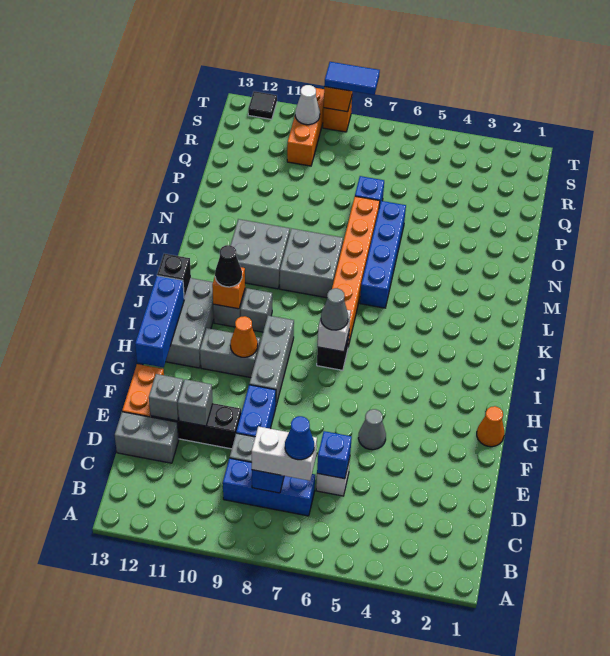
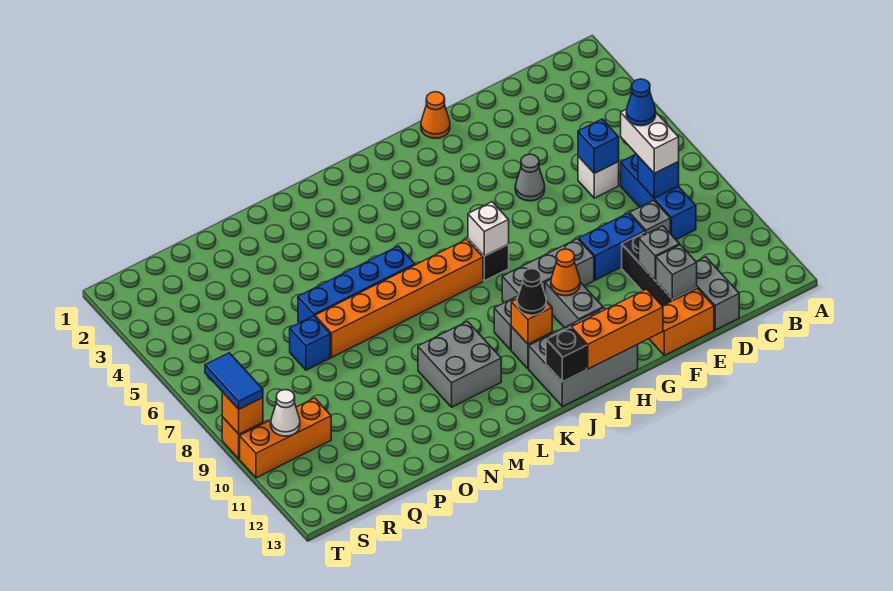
blue brick G13:I13 level 2 -> orange brick G13:I13 level 2
grey cone I7 level 3 -> none
grey brick L8:M9 level 1 -> none
black tile T12 level 1 -> none

